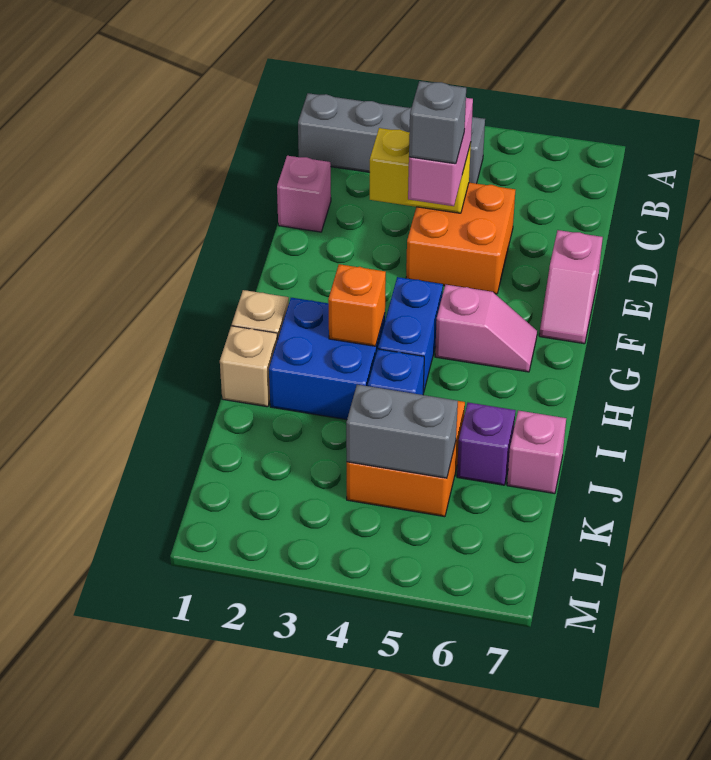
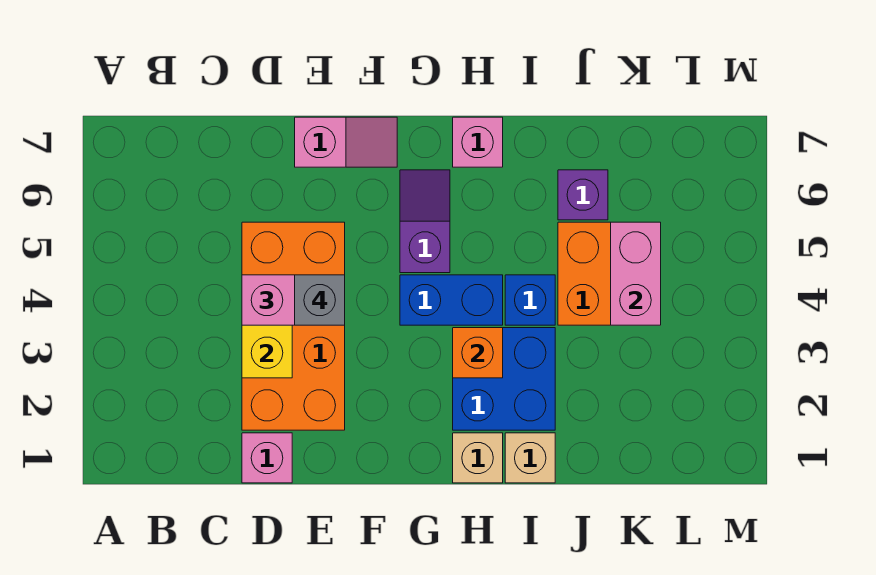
grey brick B1:B4 level 1 -> none
orange brick D4:E5 level 1 -> orange brick D2:E5 level 1
pink slope G5:G6 level 1 top 5 -> purple slope G5:G6 level 1 top 5
pink brick J7 level 1 -> pink brick H7 level 1
grey brick K4:K5 level 2 -> pink brick K4:K5 level 2

